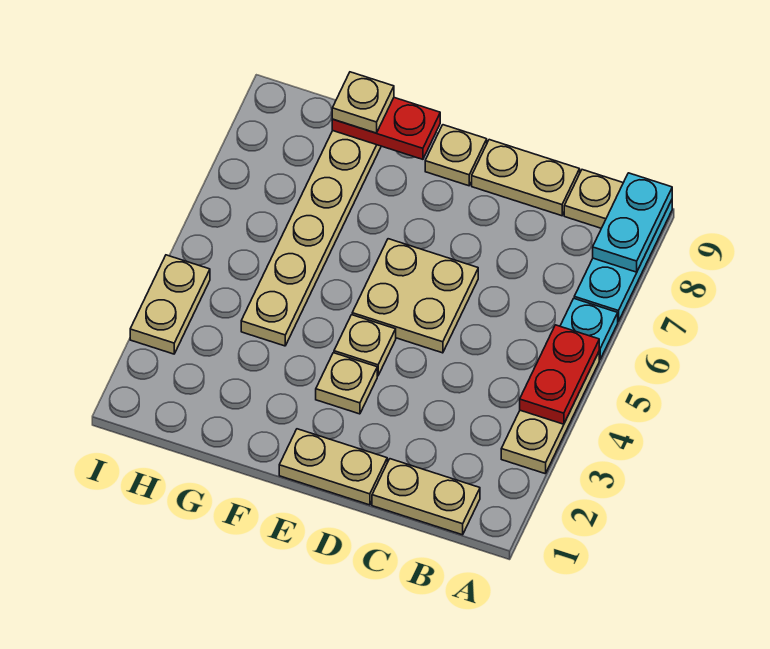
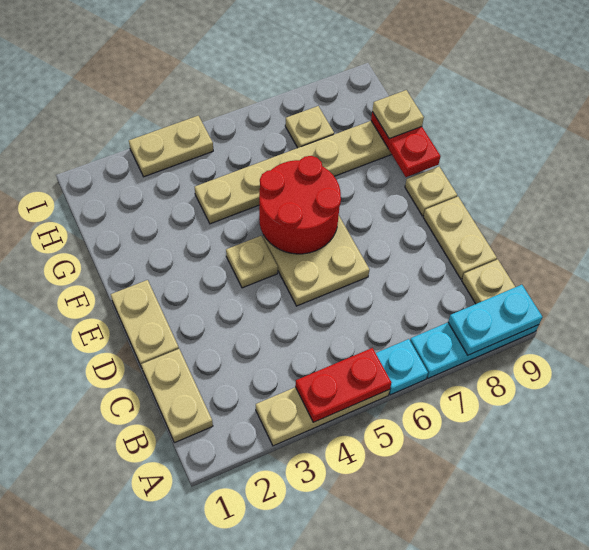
tan plate E3 level 1 -> tan plate H7 level 1
none -> red round brick E5:F6 level 2

